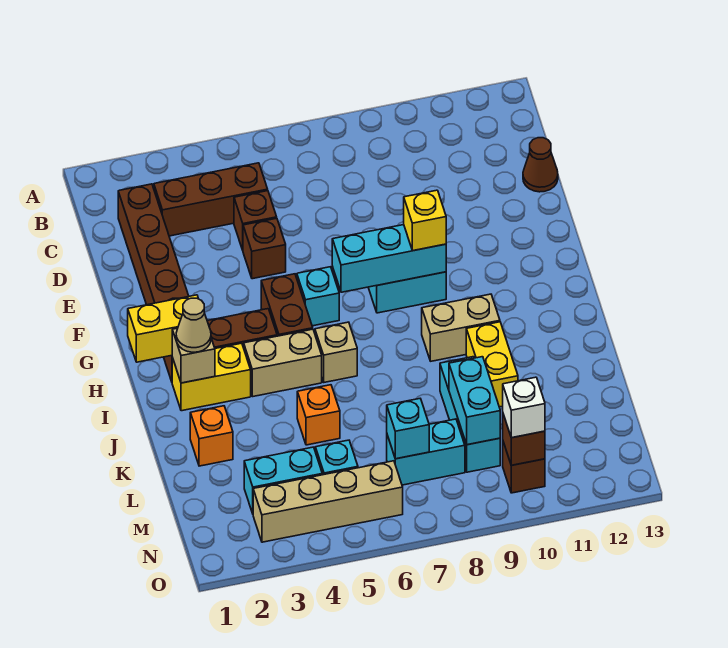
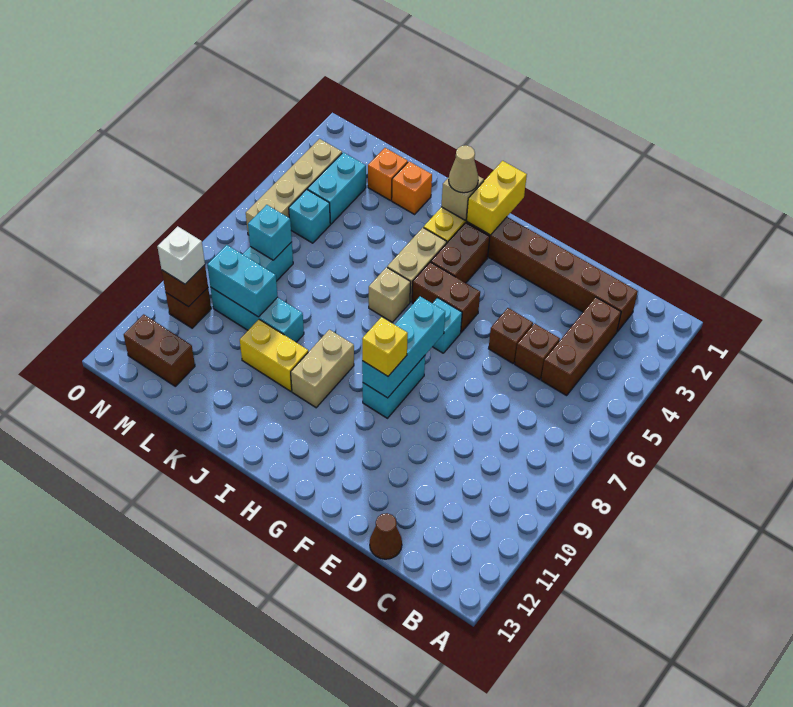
orange brick K5 level 1 -> orange brick L2 level 1
none -> brown brick M12:N12 level 1

